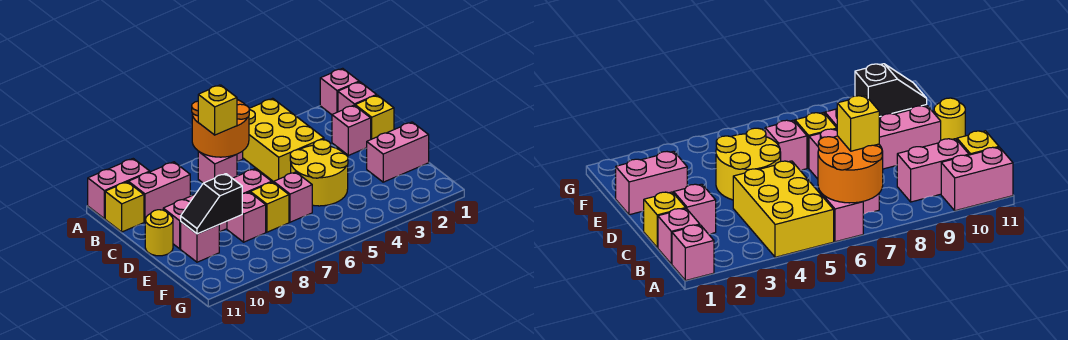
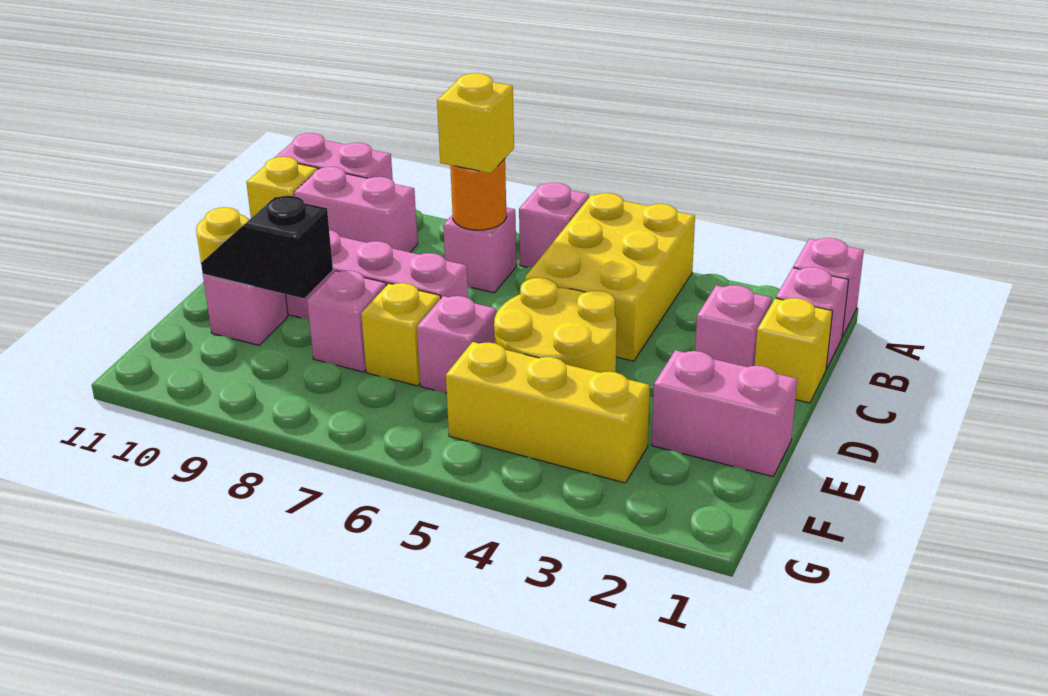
orange round brick A6:B7 level 2 -> orange round brick B7 level 2
none -> yellow brick F3:F5 level 1

